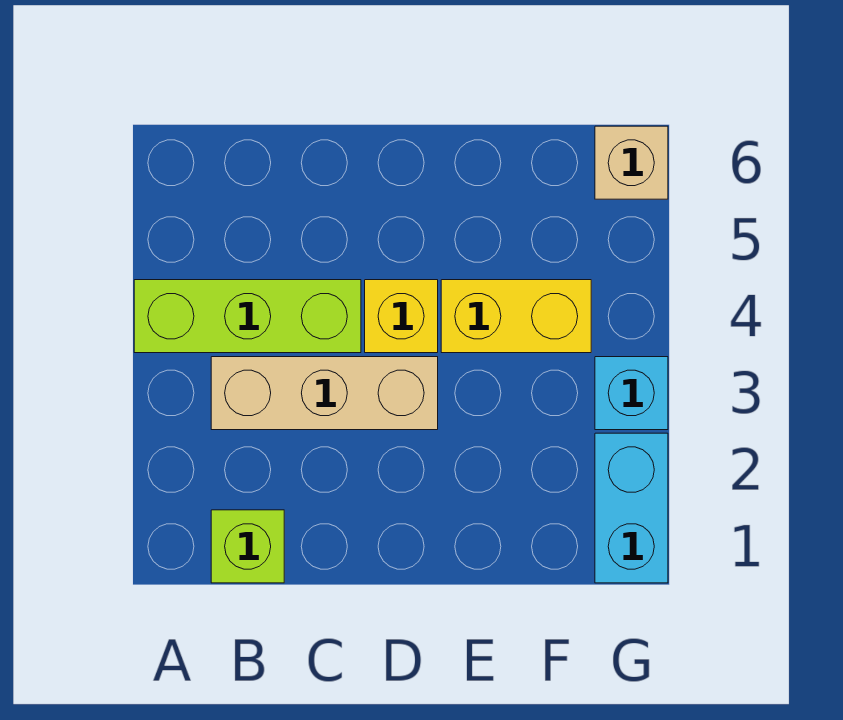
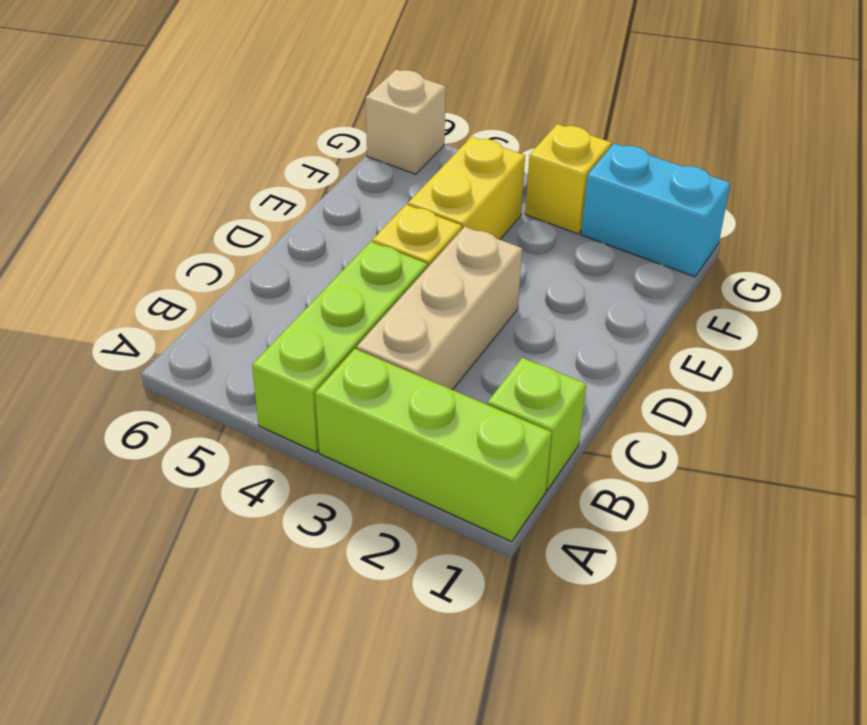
none -> lime brick A1:A3 level 1
cyan brick G3 level 1 -> yellow brick G3 level 1

